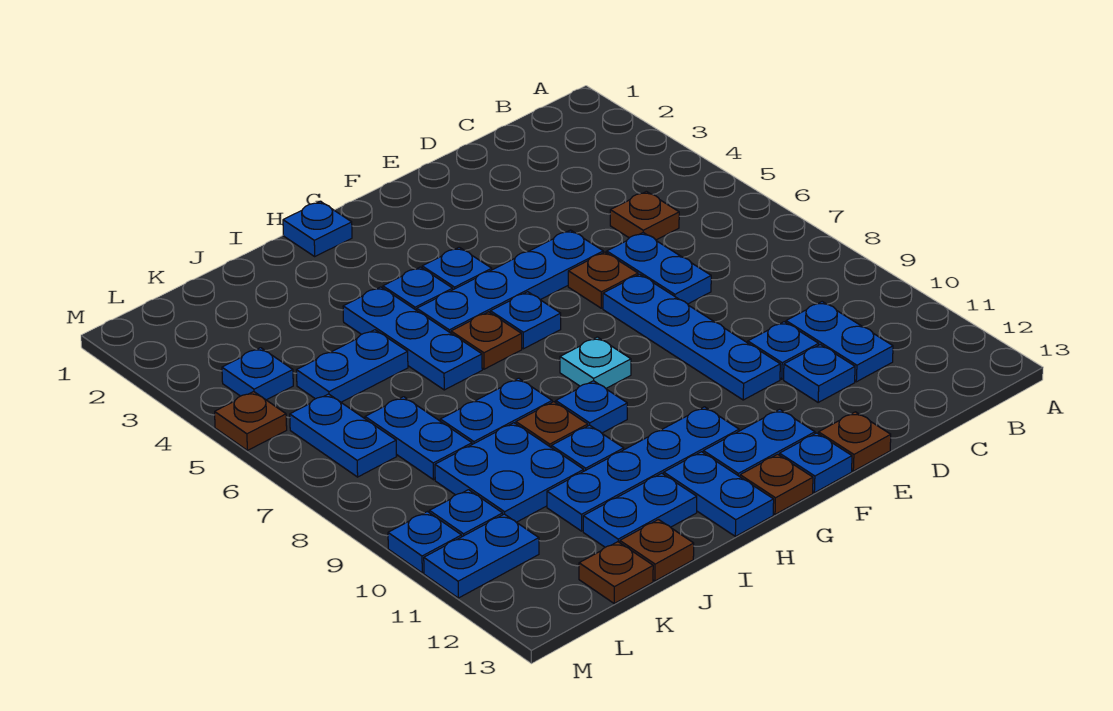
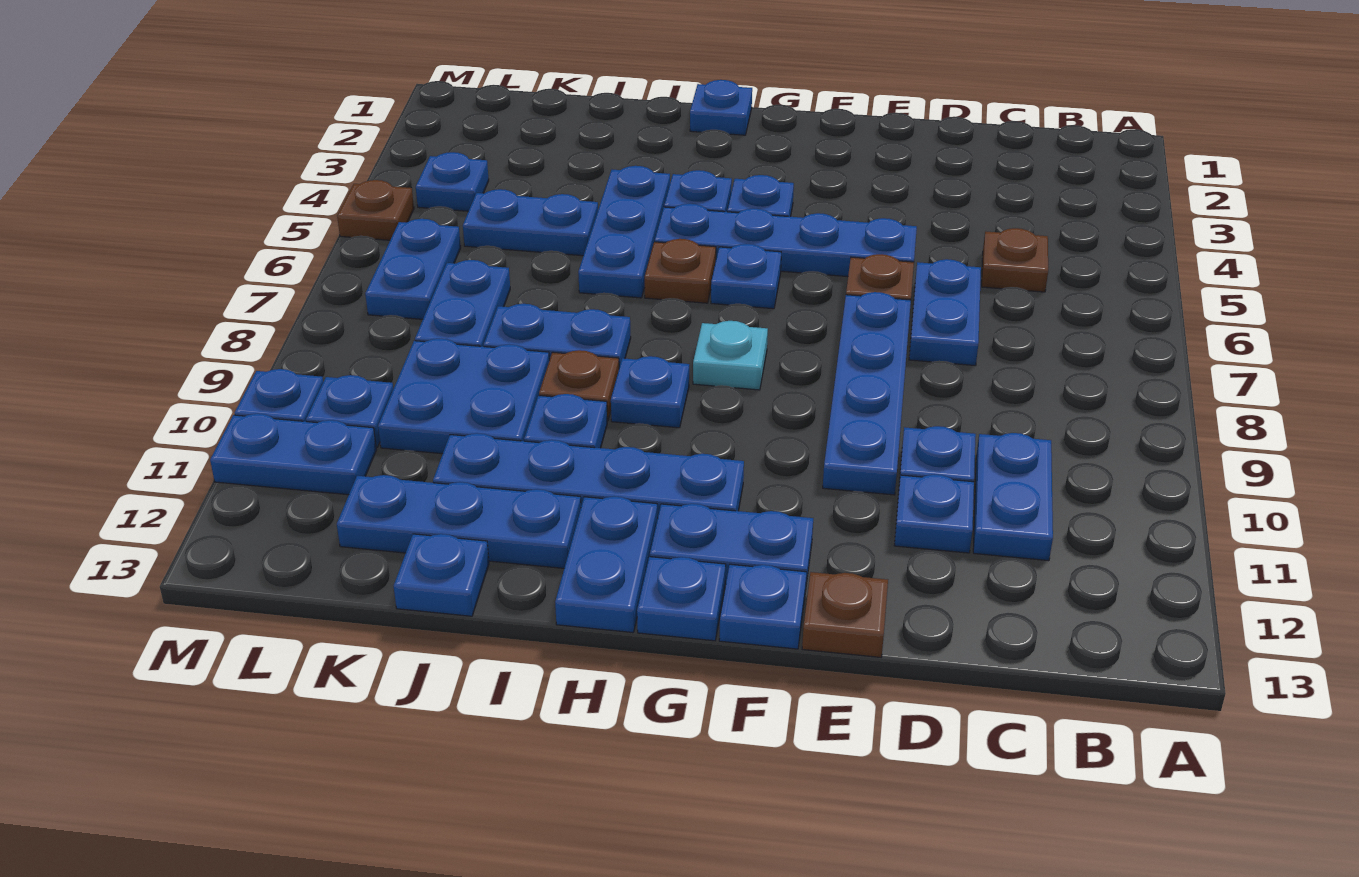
brown plate G13 level 1 -> blue plate G13 level 1
blue plate I12:J12 level 1 -> blue plate I12:K12 level 1
brown plate J13 level 1 -> blue plate J13 level 1
brown plate K13 level 1 -> none

